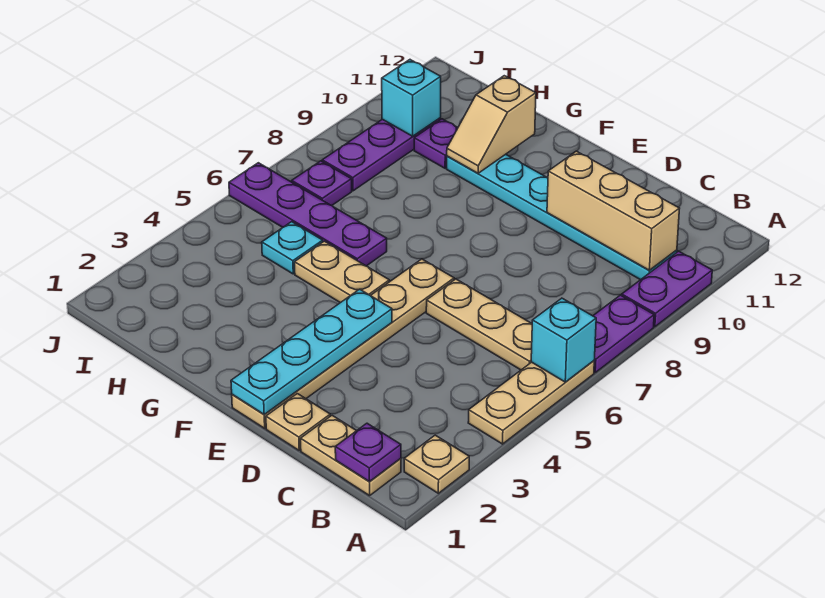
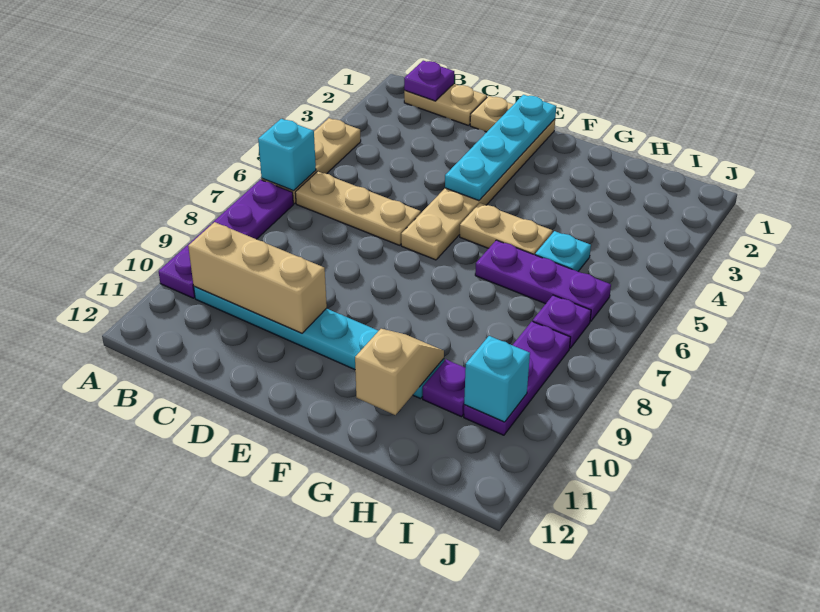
tan plate A2 level 1 -> none
purple plate G6:J6 level 1 -> purple plate G6:I6 level 1

